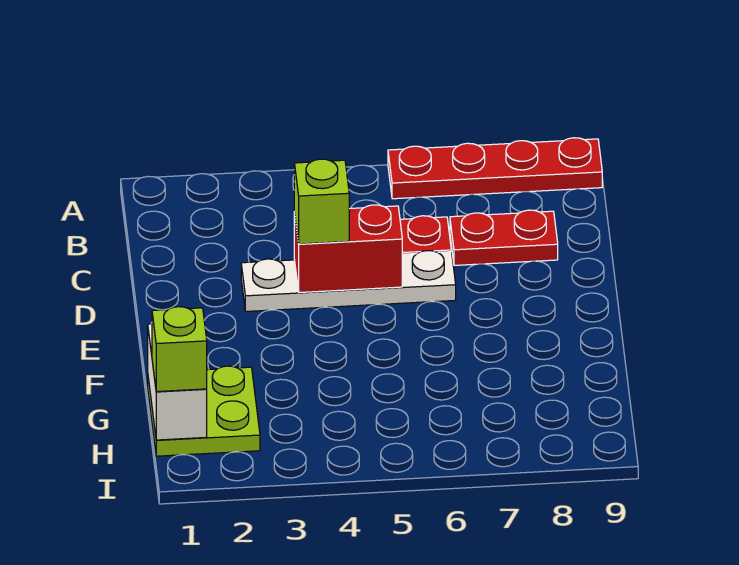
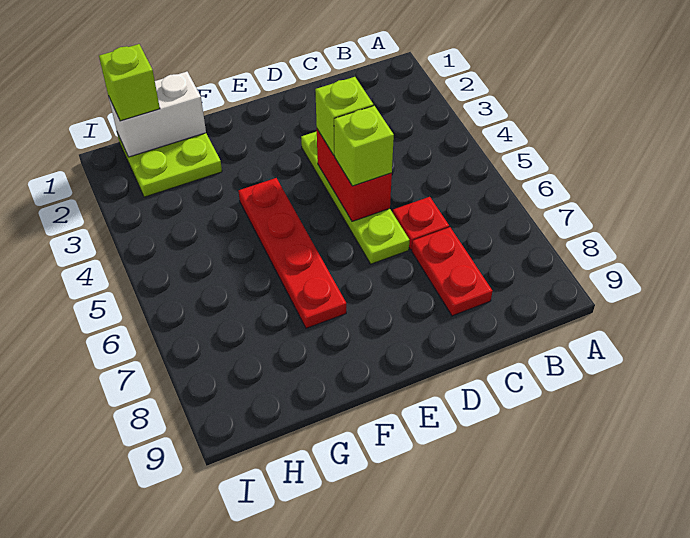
red plate A6:A9 level 1 -> red plate F4:F7 level 1
white plate D3:D6 level 1 -> lime plate D3:D6 level 1
none -> lime brick D5 level 3

